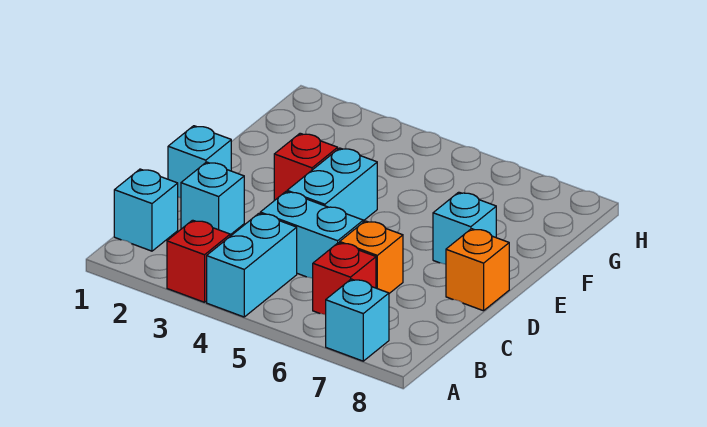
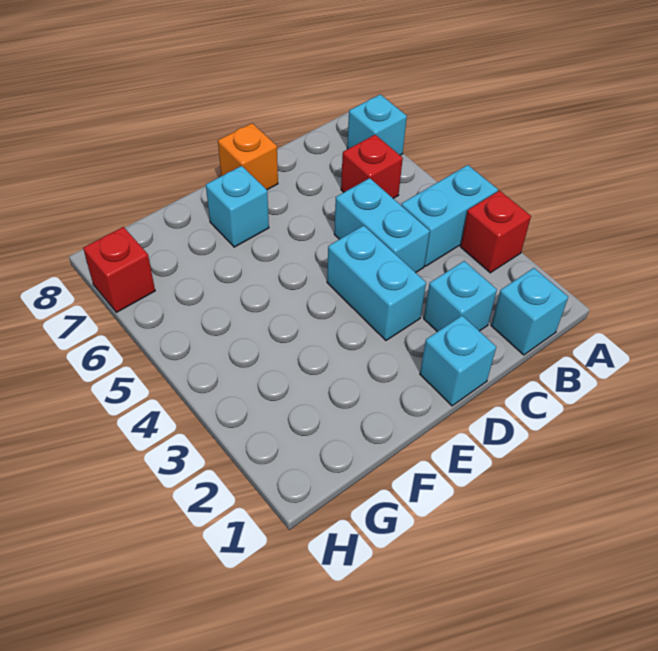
orange brick C6 level 1 -> none
cyan brick D4:E4 level 1 -> cyan brick D3:D4 level 1
red brick E3 level 1 -> red brick H7 level 1

